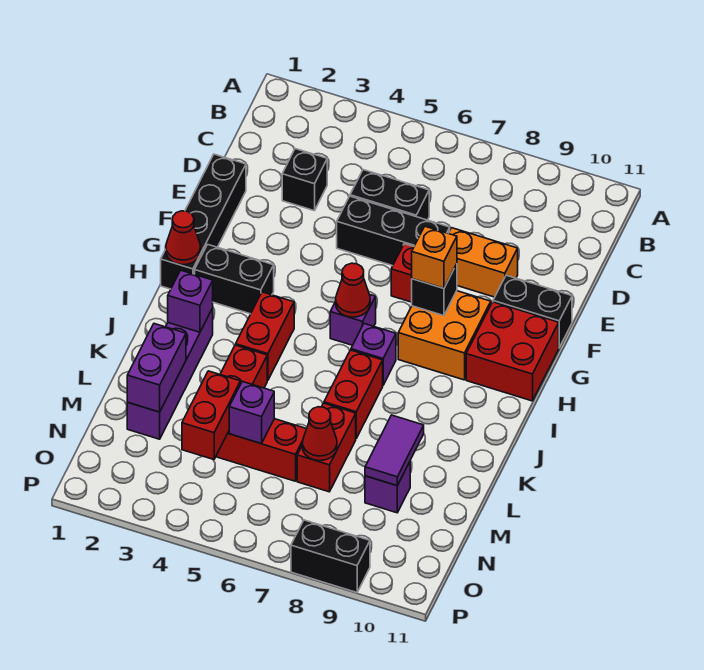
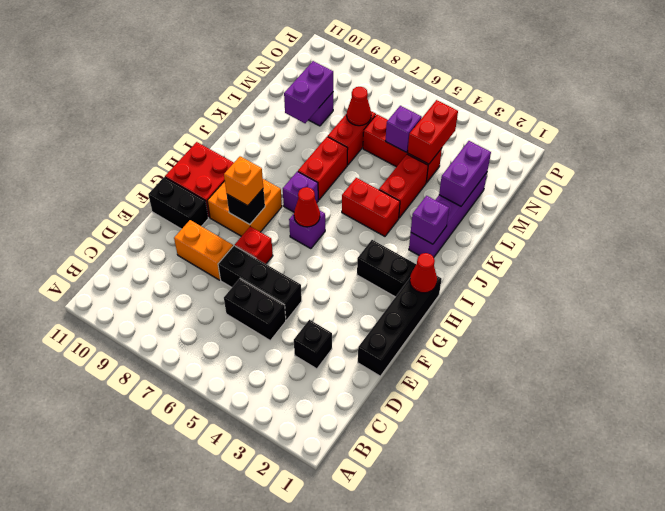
red brick I4:J4 level 1 -> red brick J4:J5 level 1
purple tile L9:M9 level 2 -> purple brick L9:M9 level 2
black brick P8:P9 level 1 -> none

